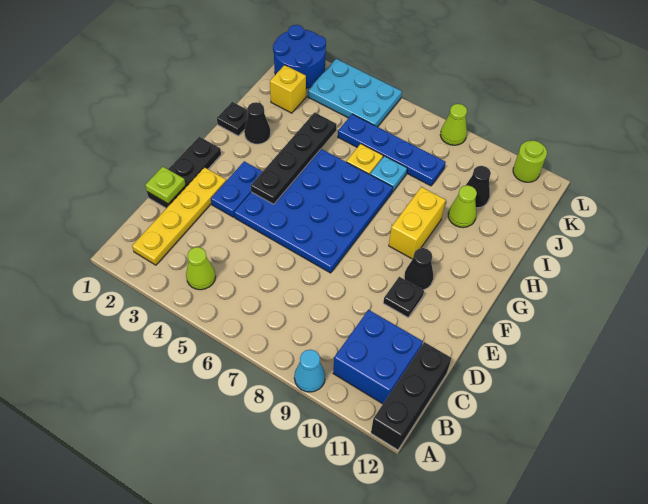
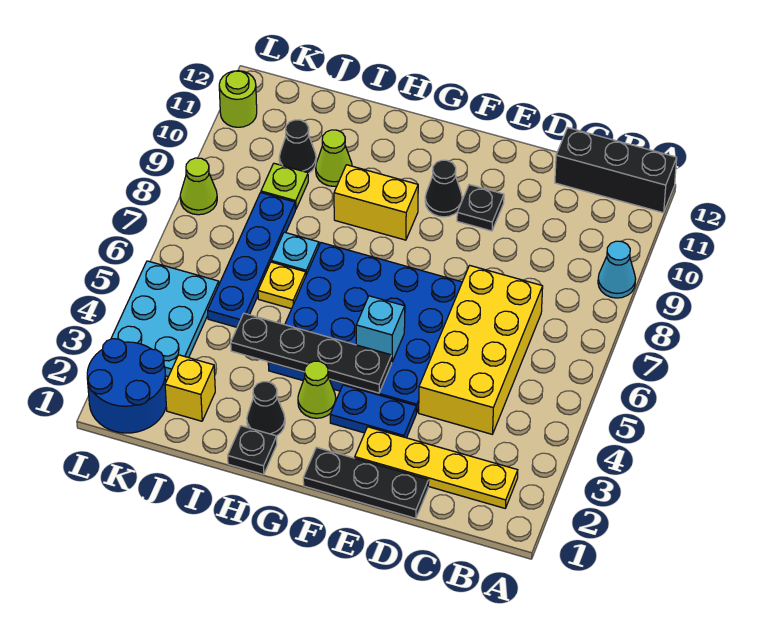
lime cone B4 level 1 -> lime cone G3 level 1
blue brick B10:C11 level 1 -> none
none -> yellow brick C4:D7 level 1
lime plate D1 level 2 -> lime plate J9 level 1
none -> cyan brick F5 level 2

